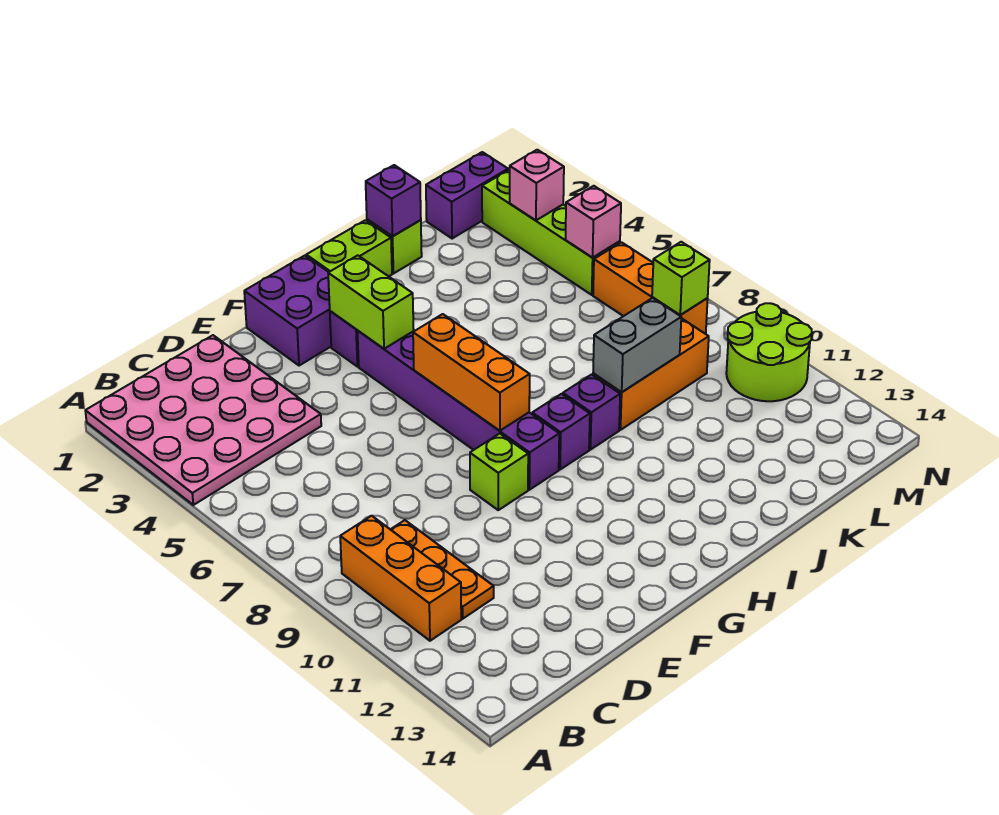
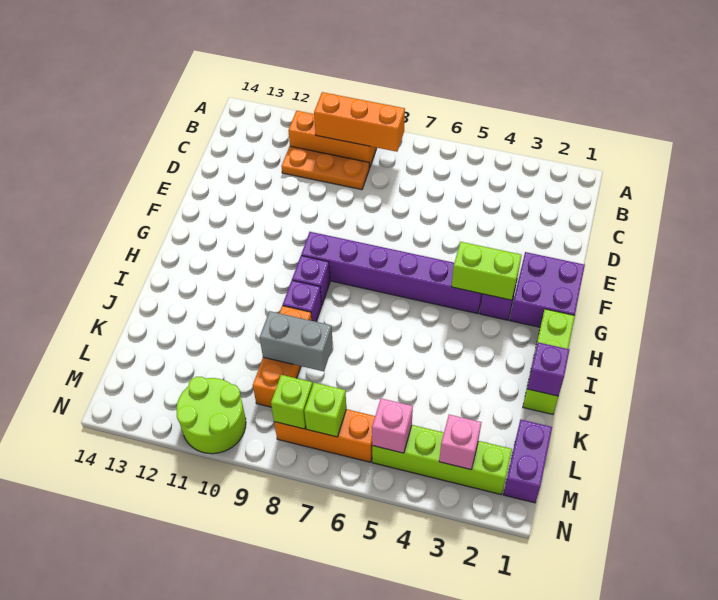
pink plate A1:D4 level 1 -> none
lime brick F9 level 1 -> lime brick M7 level 2
orange brick G6:G8 level 2 -> orange brick B8:B10 level 2
grey brick J9:K9 level 2 -> grey brick K8:K9 level 2

